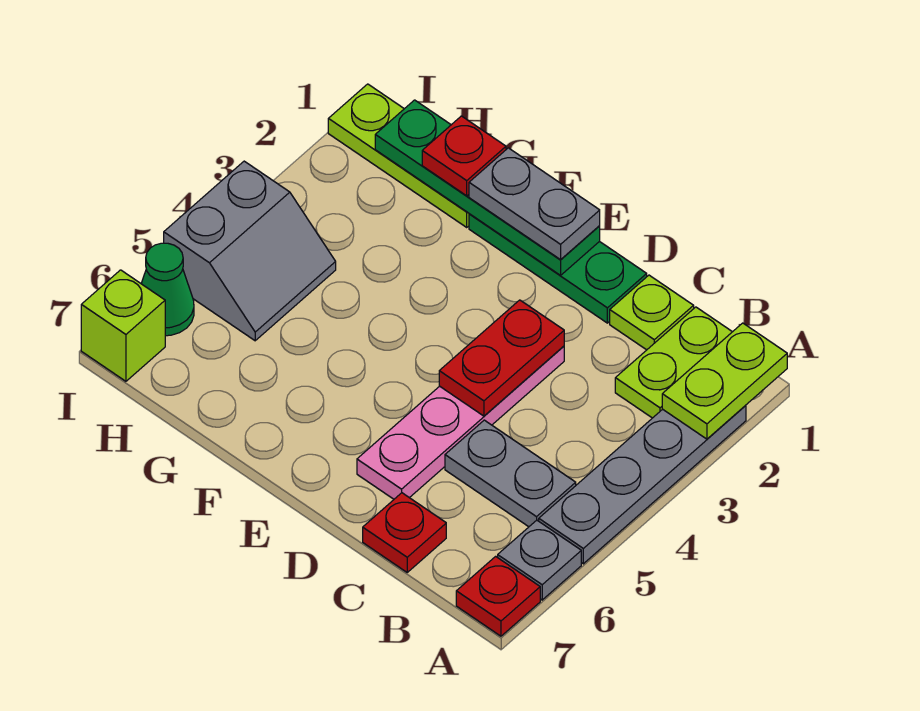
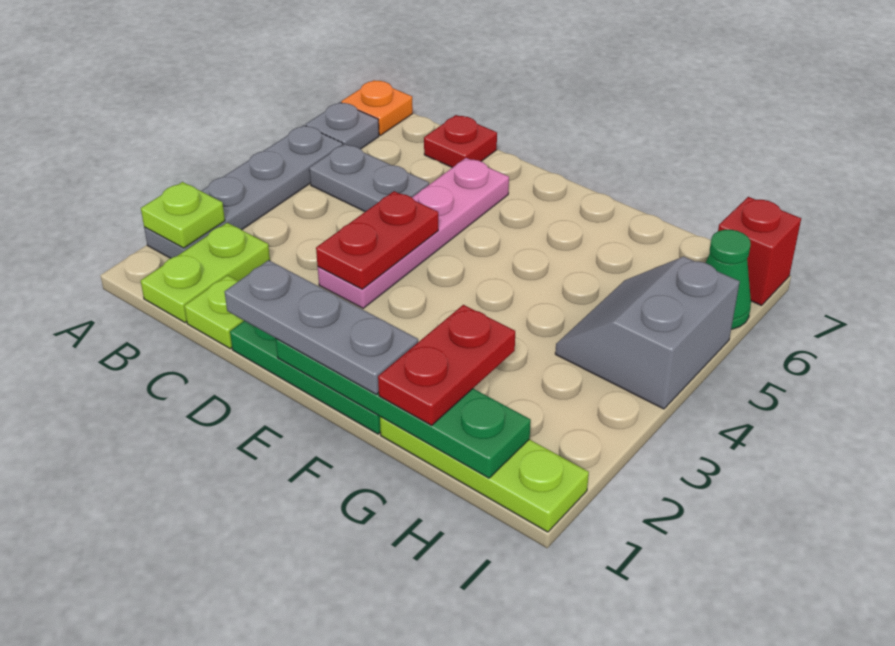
lime plate A1:A2 level 2 -> lime plate A2 level 2
red plate A7 level 1 -> orange plate A7 level 1
grey plate E1:F1 level 3 -> grey plate D1:F1 level 3
red plate G1 level 3 -> red plate G1:G2 level 3
lime brick I7 level 1 -> red brick I7 level 1

